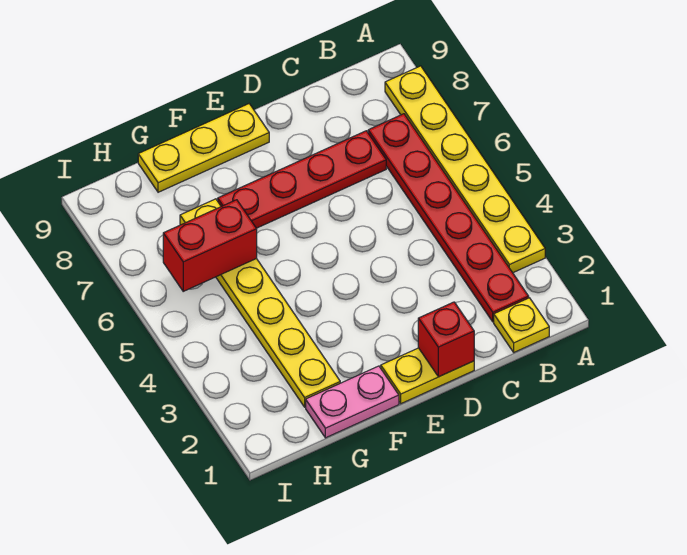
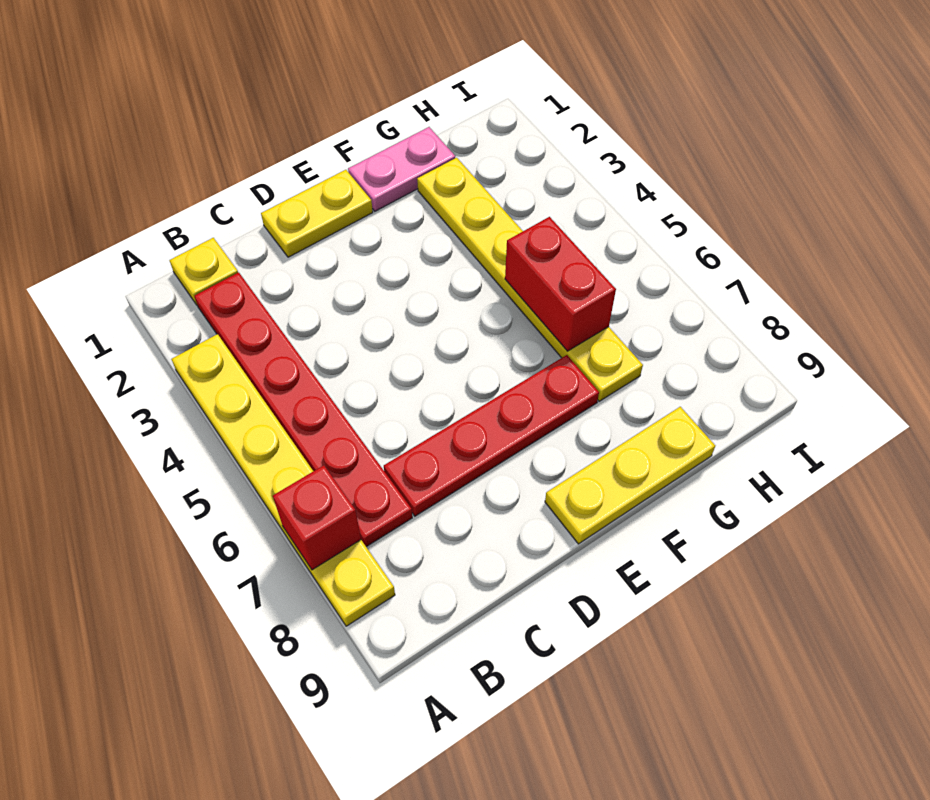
red brick D1 level 2 -> red brick A7 level 2
red brick G6:H6 level 2 -> red brick G5:G6 level 2

